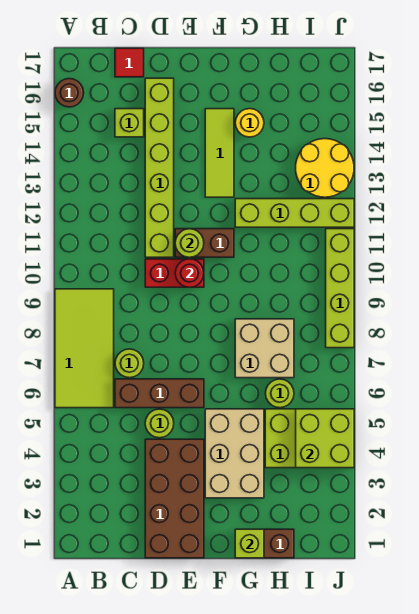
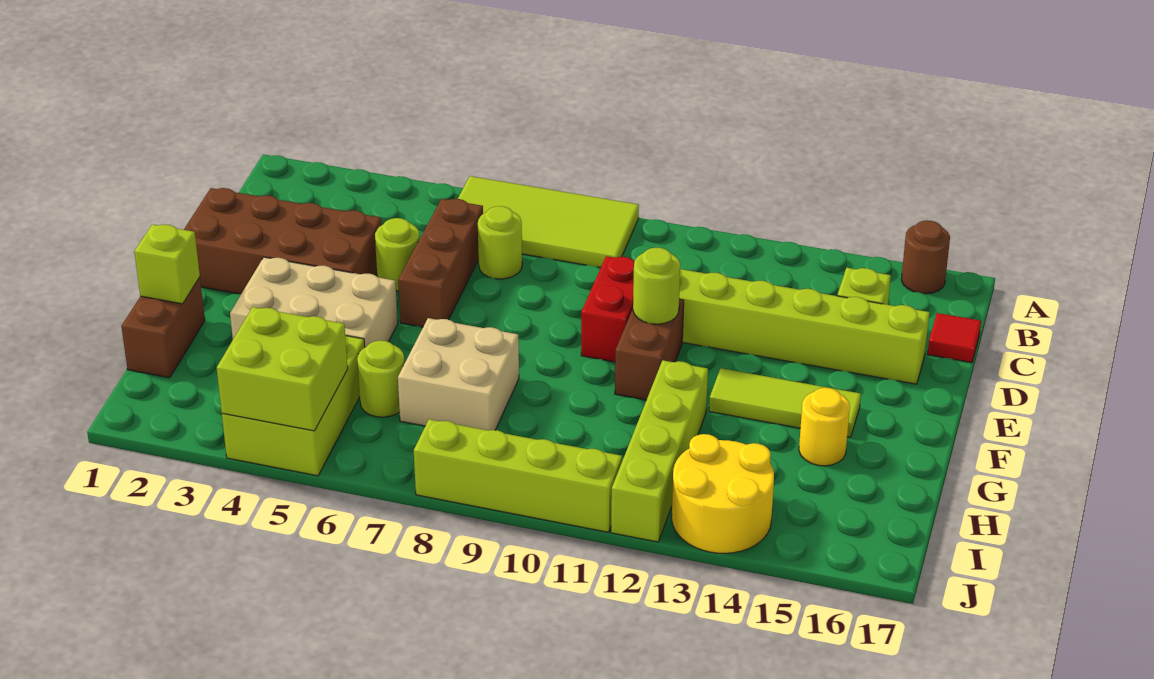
red round brick E10 level 2 -> none

